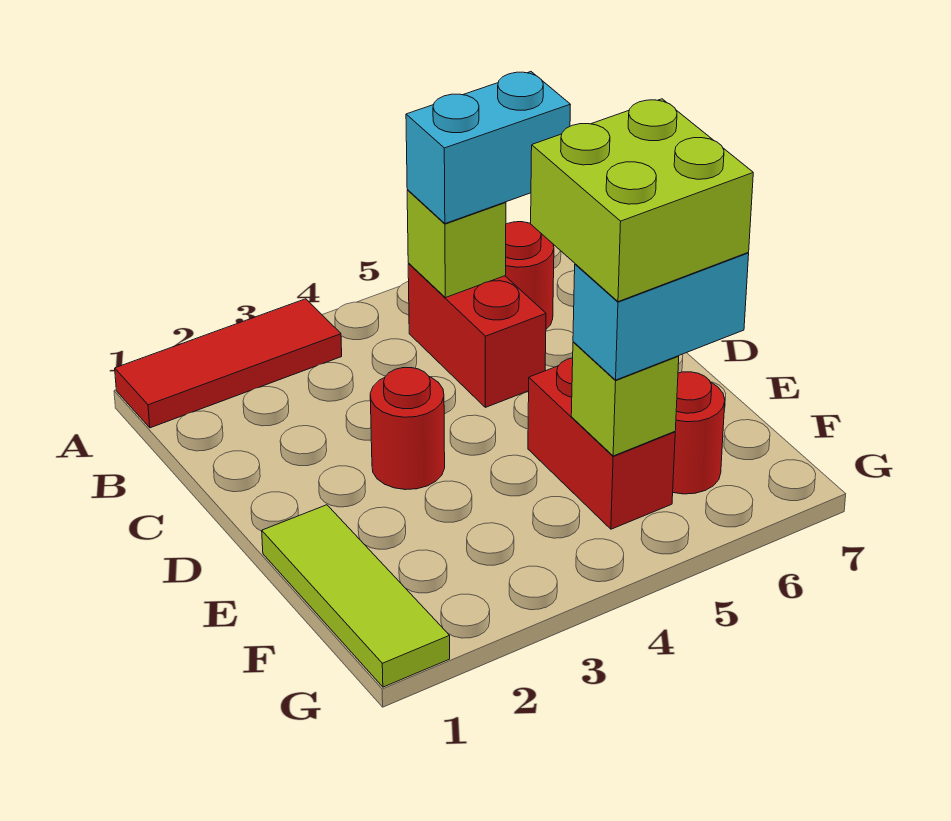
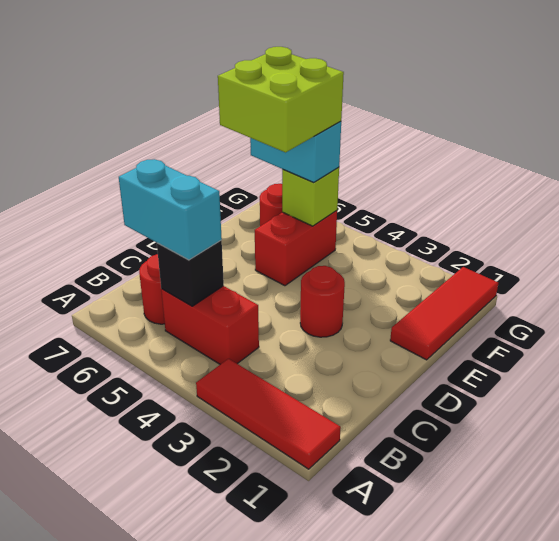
red brick B5:C5 level 1 -> red brick B4:B5 level 1
lime brick B5 level 2 -> black brick B5 level 2
lime tile E1:G1 level 1 -> red tile E1:G1 level 1

